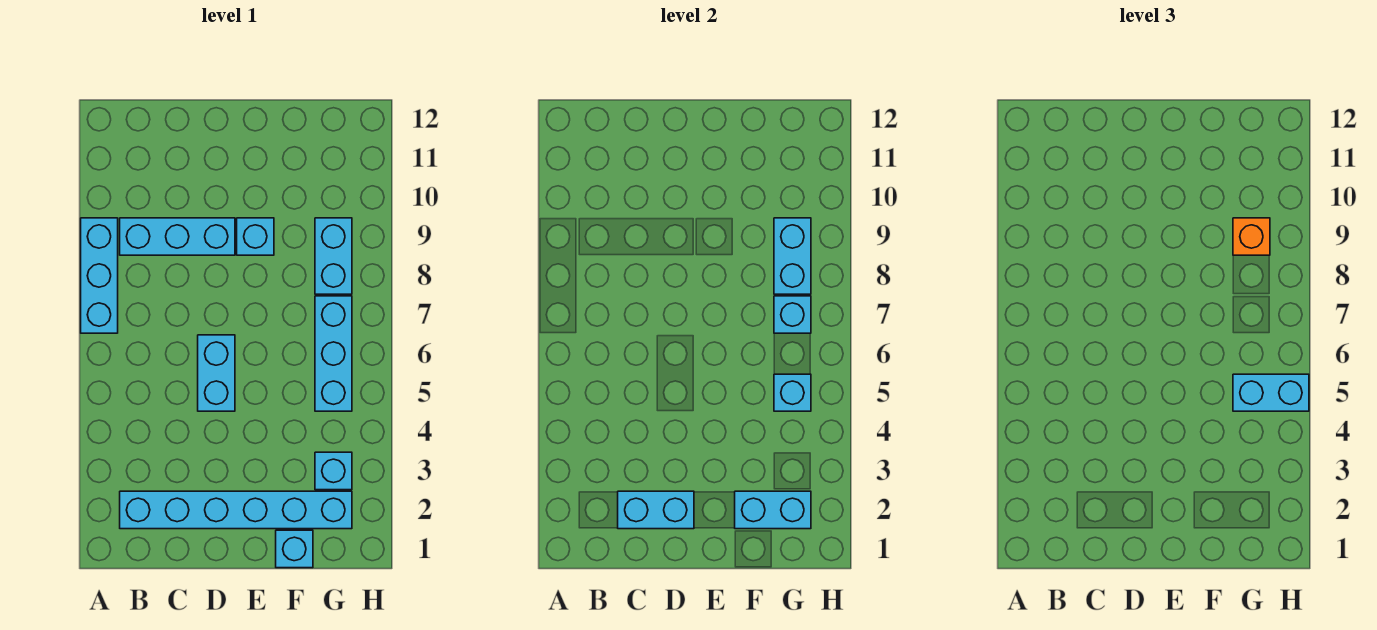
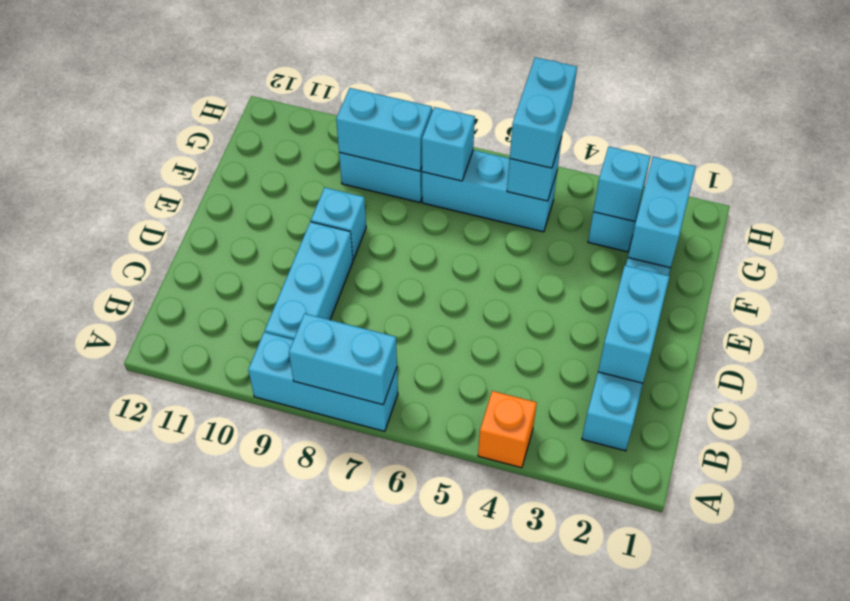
cyan brick D5:D6 level 1 -> cyan brick A7:A8 level 2
cyan brick F1 level 1 -> cyan brick G3 level 2
orange brick G9 level 3 -> orange brick A4 level 1

